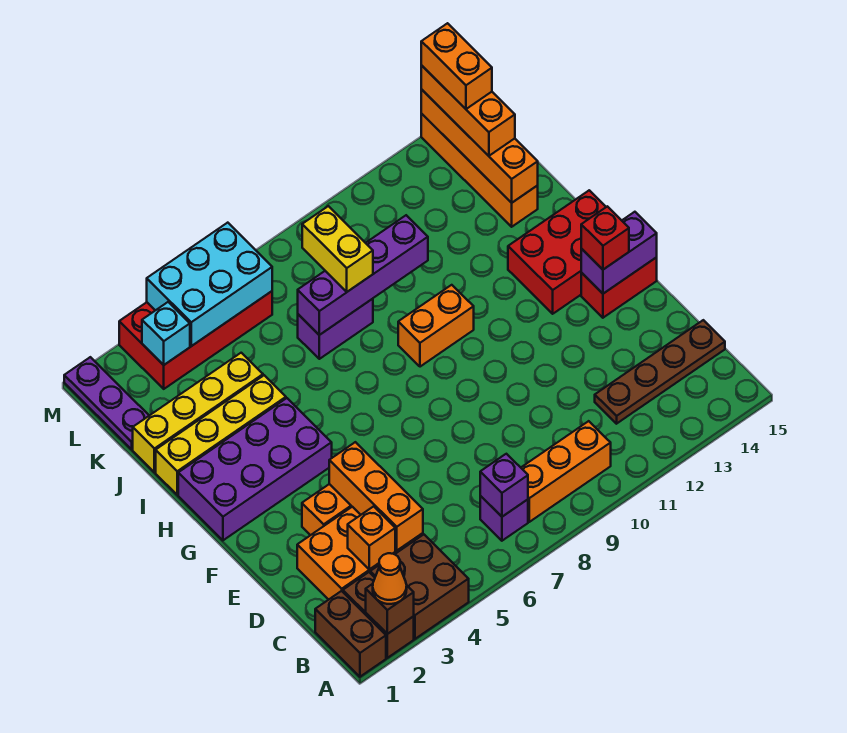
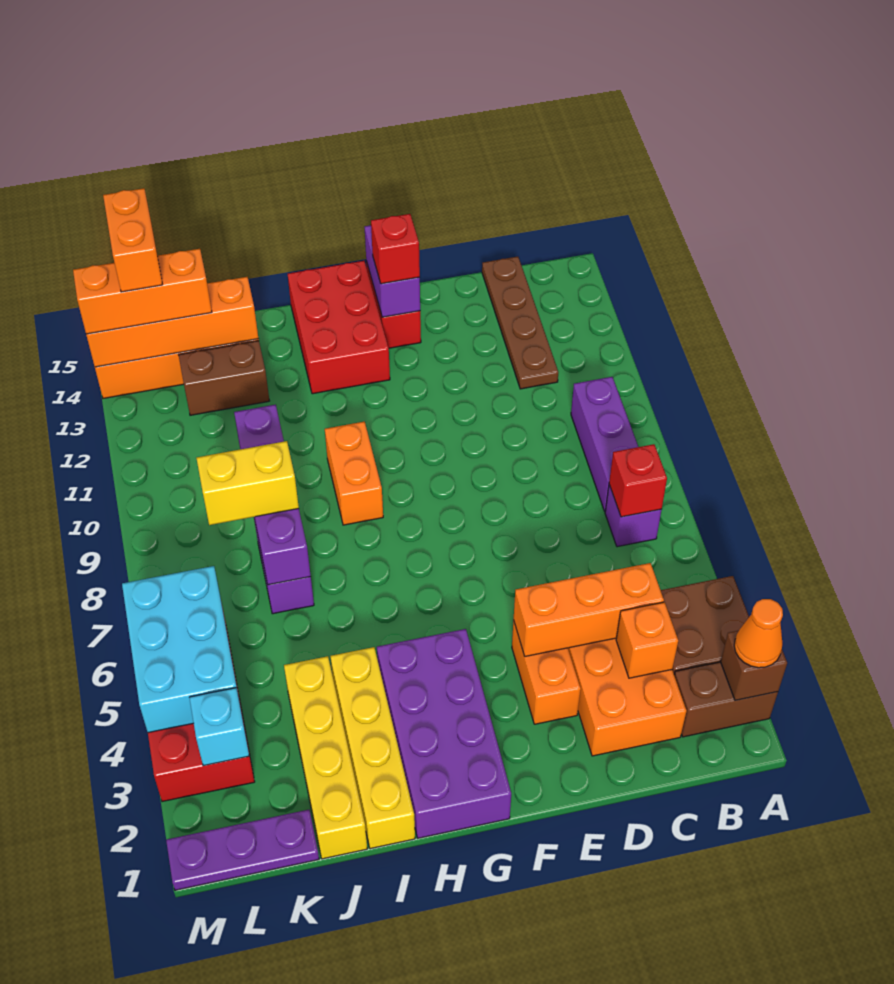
brown brick A1:B1 level 1 -> brown brick J13:K13 level 1
purple brick B7 level 2 -> red brick B7 level 2
orange brick B8:B10 level 1 -> purple brick B8:B10 level 1
orange brick L14:M14 level 4 -> orange brick L14:L15 level 4

